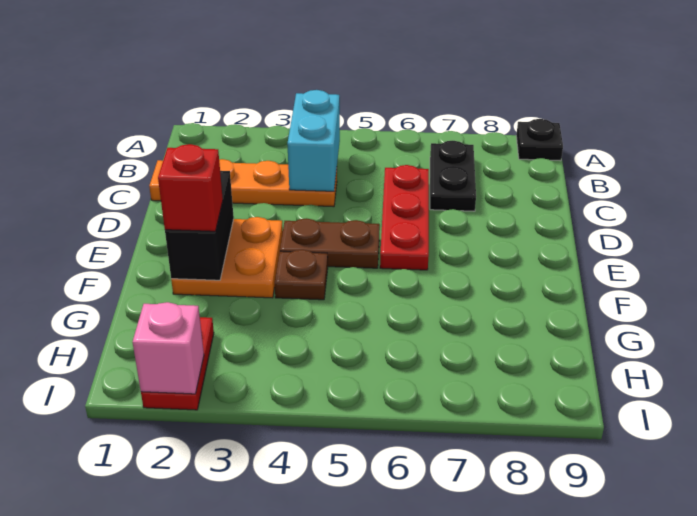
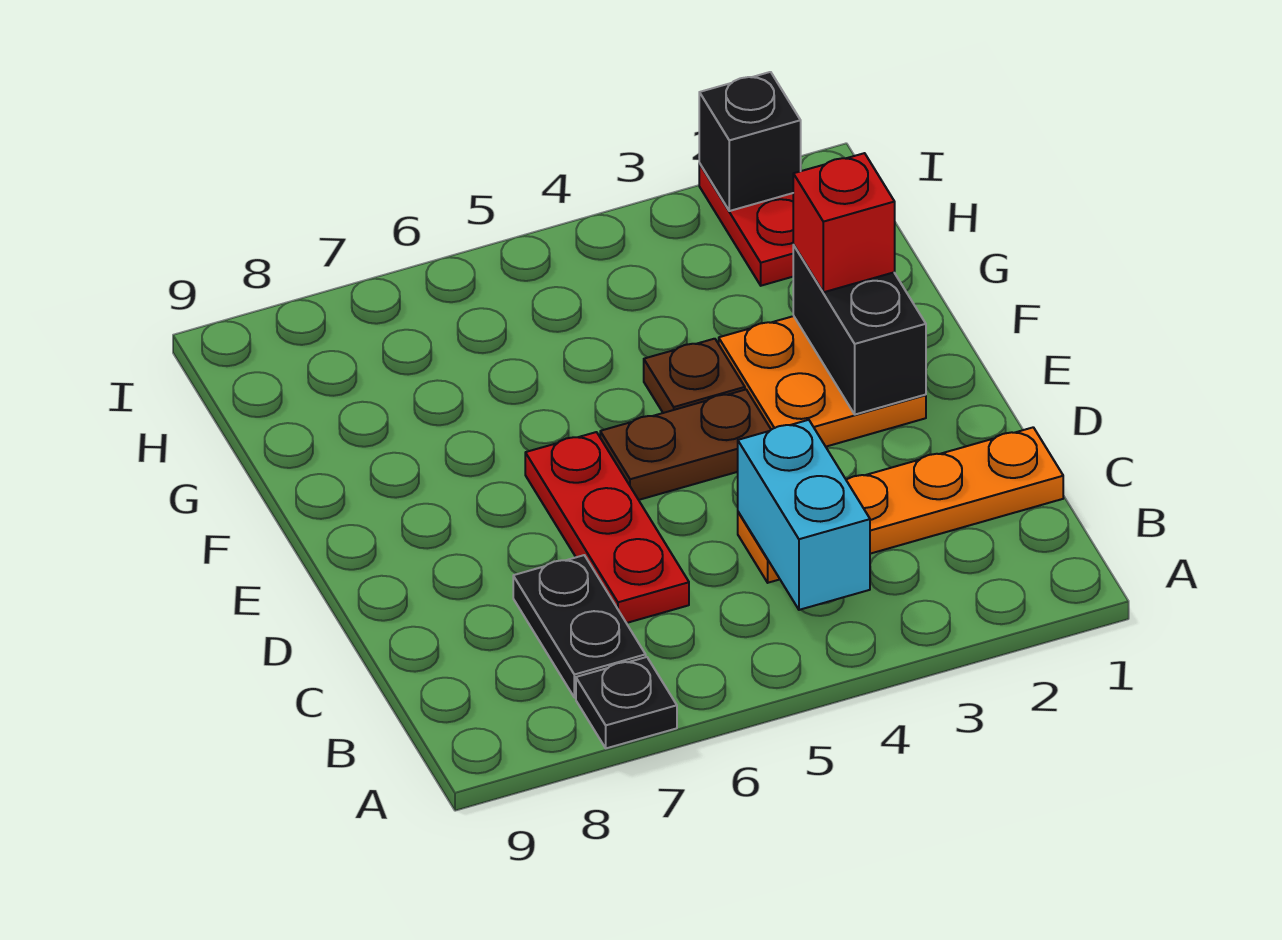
black plate A9 level 1 -> black plate A7 level 1
pink brick I2 level 2 -> black brick I2 level 2

